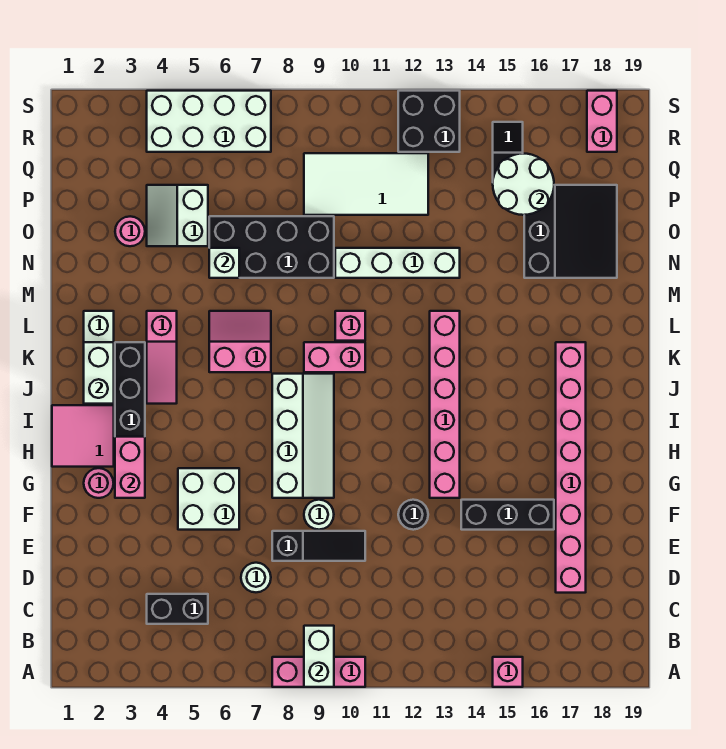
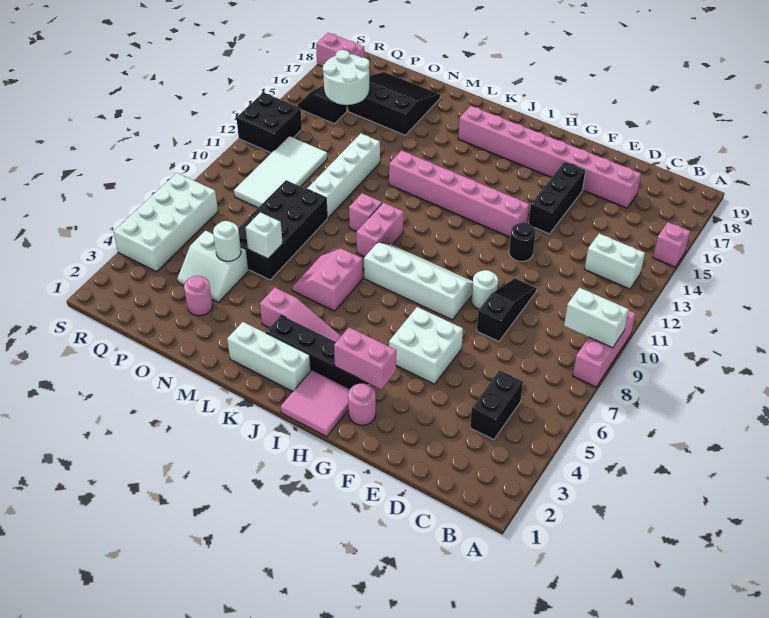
white round brick D7 level 1 -> white round brick O5 level 2
white brick J2:K2 level 2 -> white brick B13:C13 level 1

